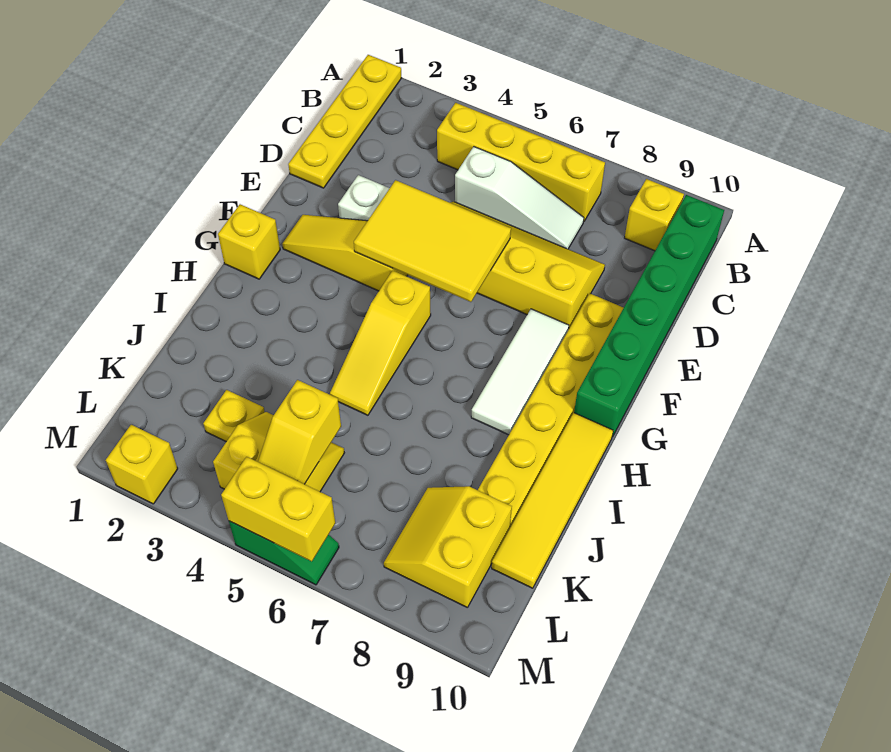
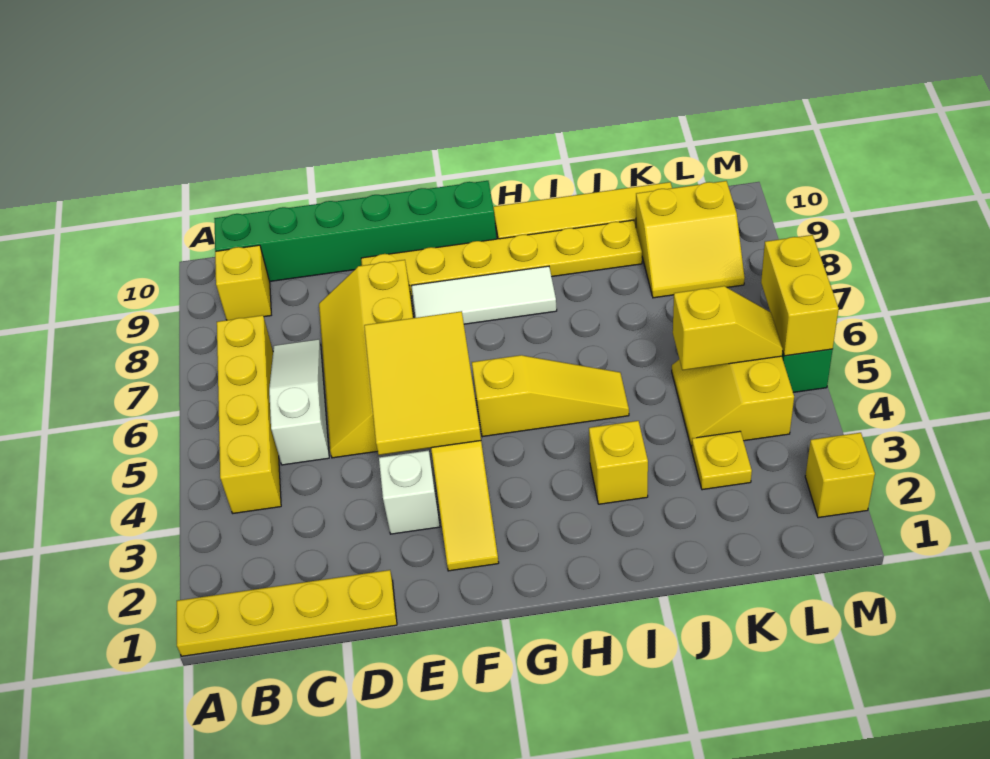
yellow brick G1 level 1 -> yellow brick I3 level 1

